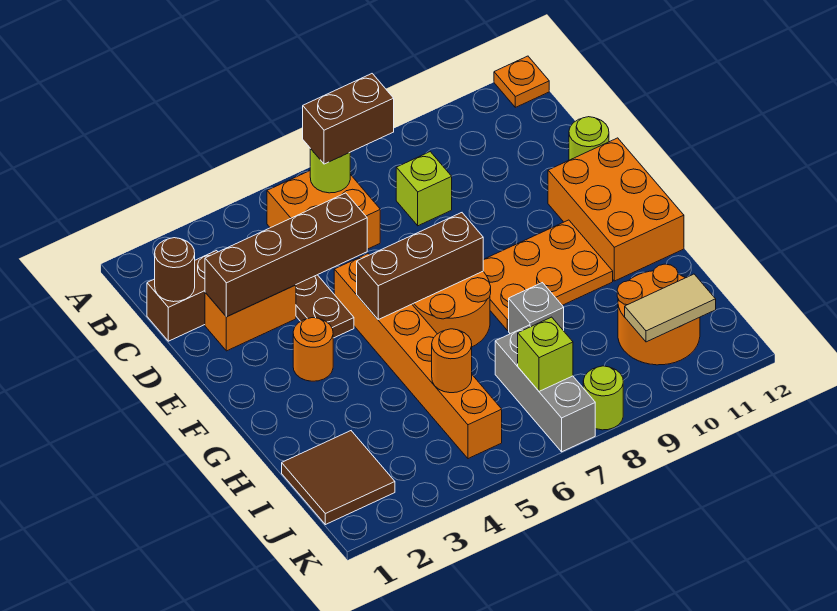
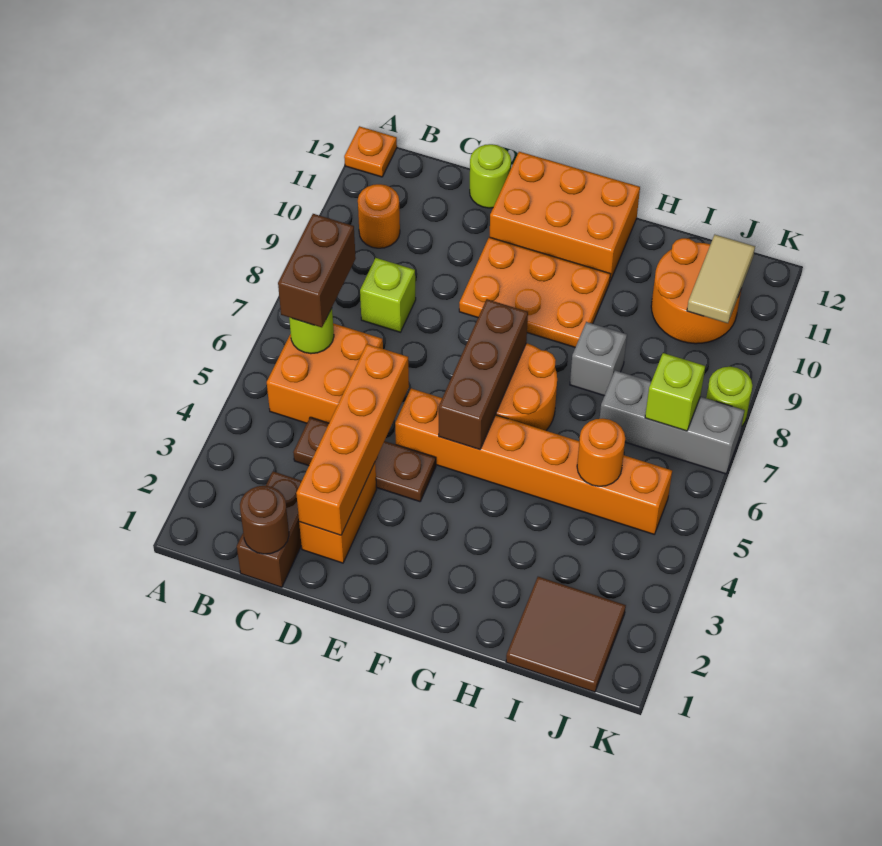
brown brick D2:D5 level 2 -> orange brick D2:D5 level 2
orange round brick F3 level 1 -> orange round brick B10 level 1
orange plate F8:G10 level 1 -> orange plate E9:G10 level 1

